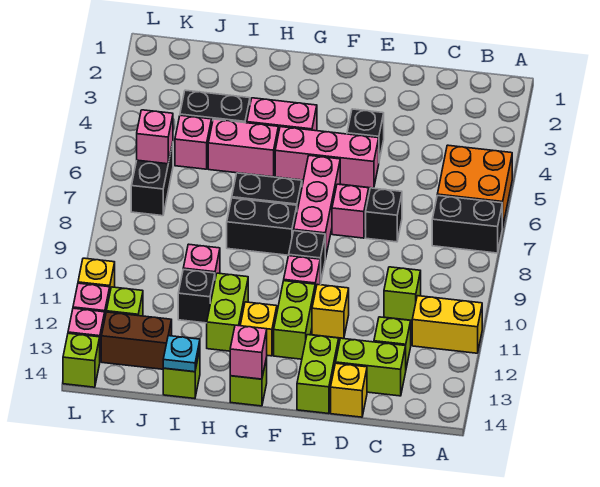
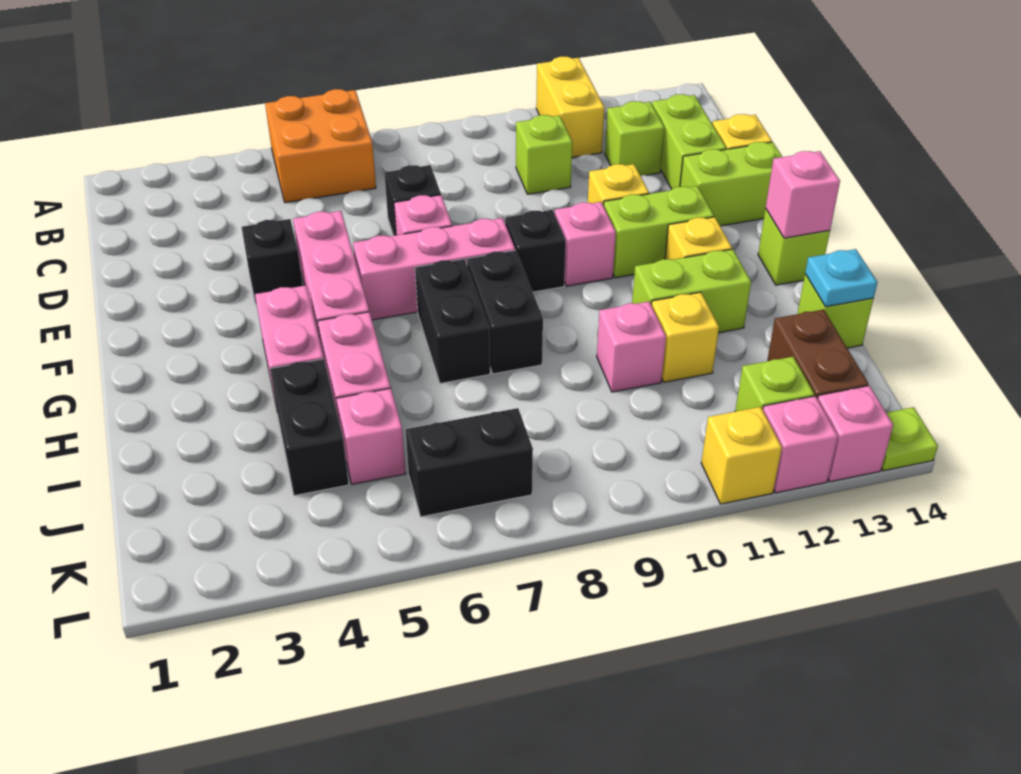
black brick A7:B7 level 1 -> none
black brick I11 level 1 -> yellow brick I11 level 1
pink brick K6 level 2 -> none
lime brick L14 level 1 -> lime plate L14 level 1

